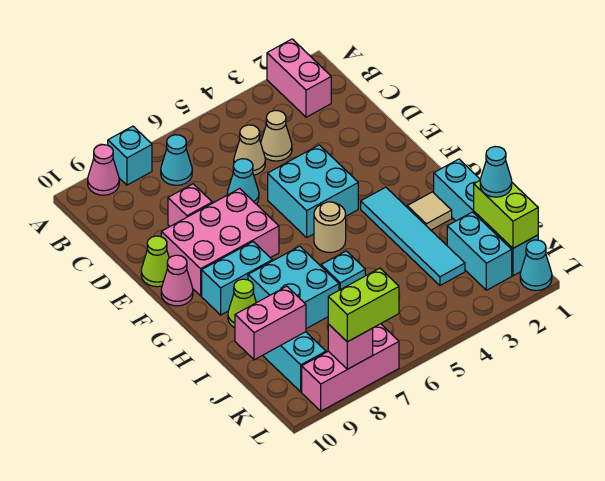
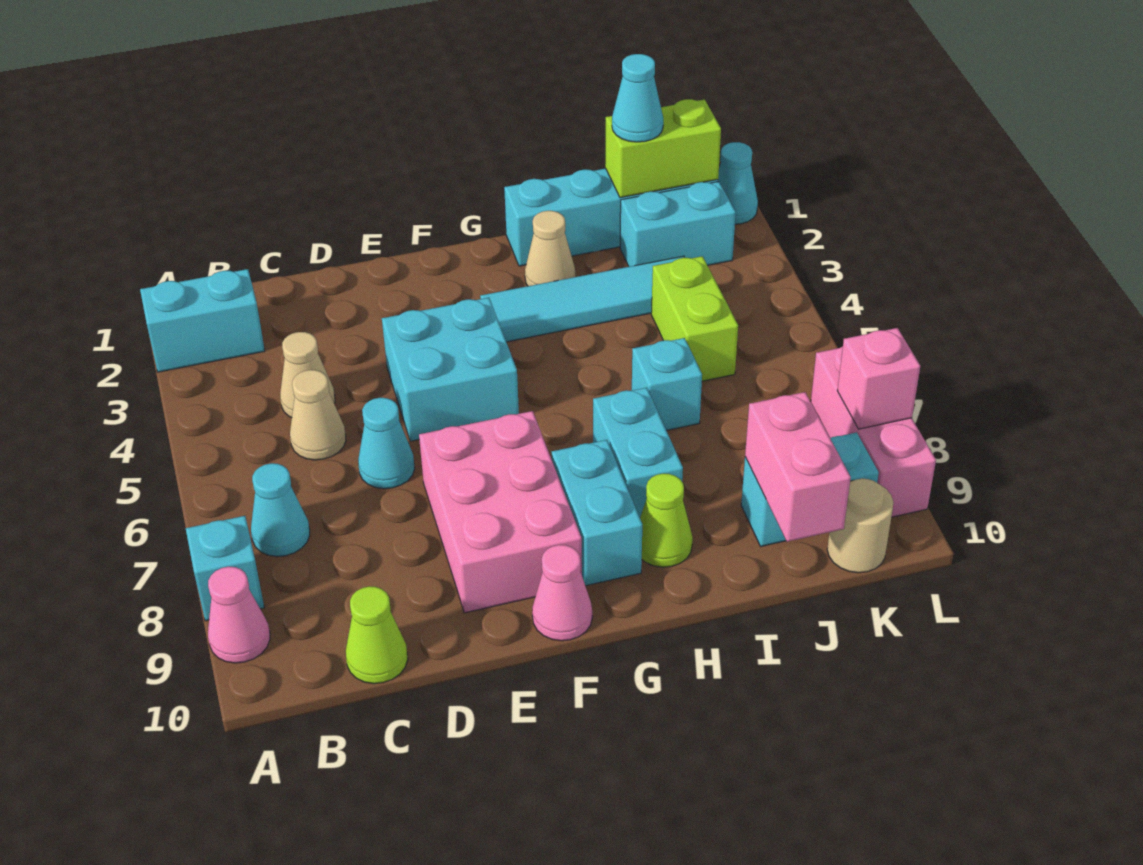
pink brick A2:B2 level 1 -> cyan brick A2:B2 level 1
pink brick D8 level 1 -> none
lime cone E10 level 1 -> lime cone C10 level 1
tan round brick G5 level 1 -> tan round brick K10 level 1
tan tile H2 level 1 -> tan cone H2 level 1
cyan brick H7:I8 level 1 -> cyan brick H7:H8 level 1
lime brick L7:L8 level 3 -> lime brick J4:J5 level 1

